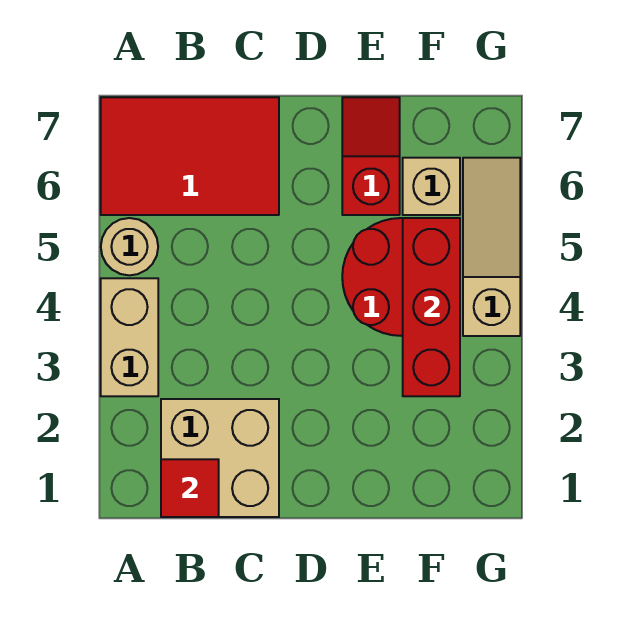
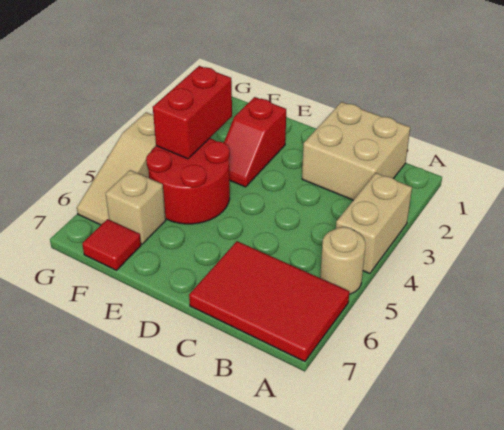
red tile B1 level 2 -> red tile F7 level 1
red slope E6:E7 level 1 top 6 -> red slope E2:E3 level 1 top 2
red brick F3:F5 level 2 -> red brick F3:F4 level 2

